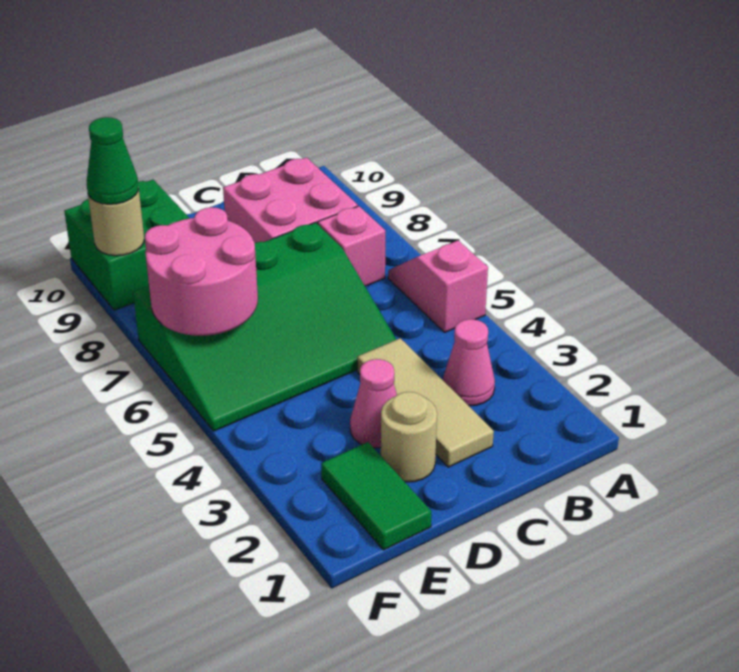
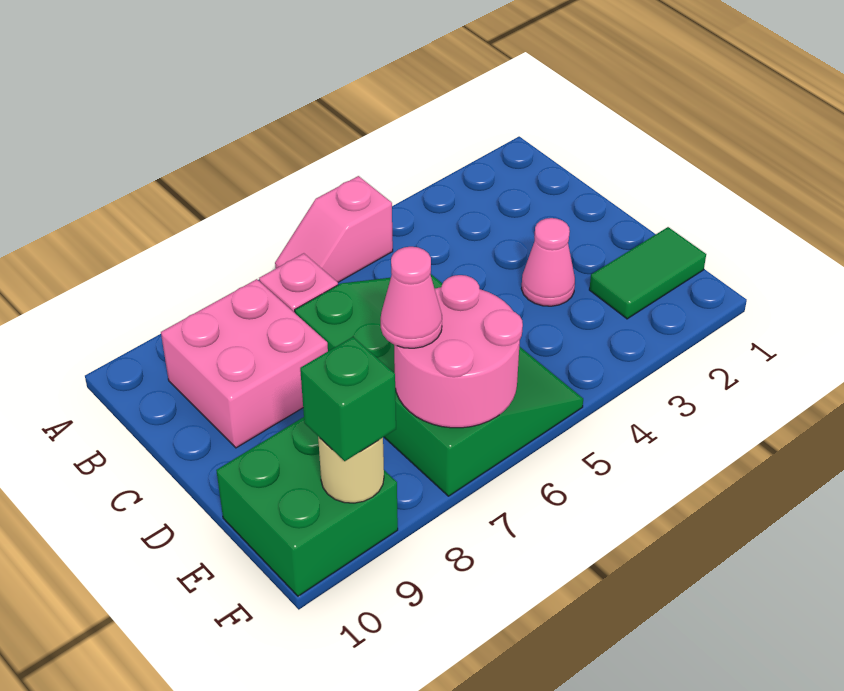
pink cone B3 level 1 -> pink cone E7 level 3
tan tile C2:C4 level 1 -> none
tan round brick D2 level 1 -> none
green cone F9 level 3 -> green brick F9 level 3

